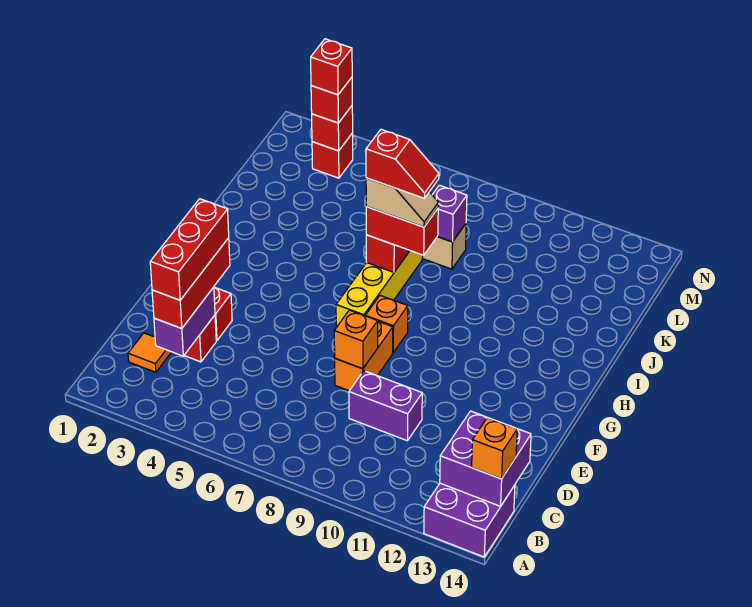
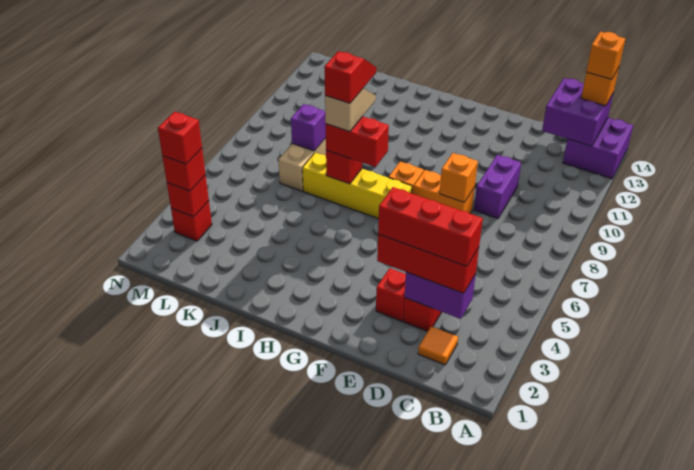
none -> orange brick B14 level 4
red brick I7:I8 level 3 -> red brick H7:I7 level 3

